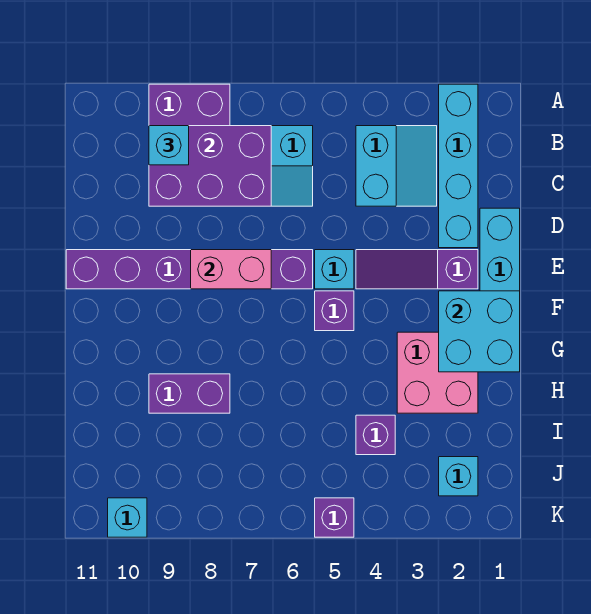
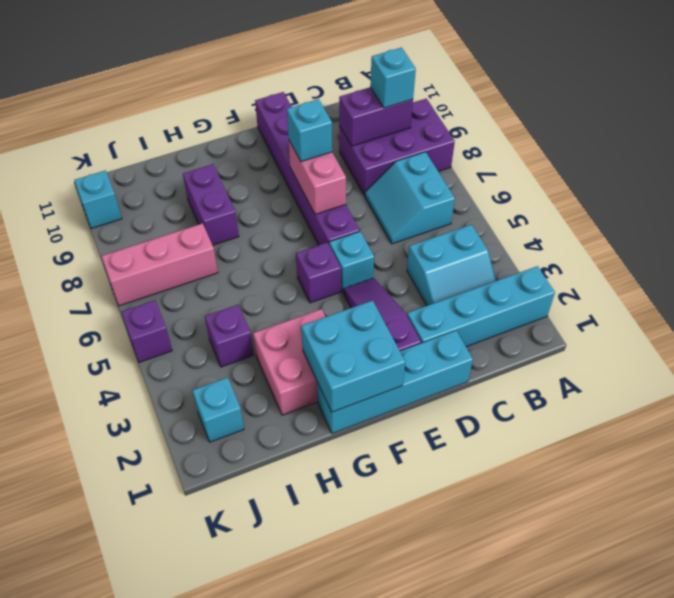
purple brick B7:C9 level 2 -> purple brick B9:C9 level 2
none -> cyan brick E8 level 3
none -> pink brick I7:K7 level 1

